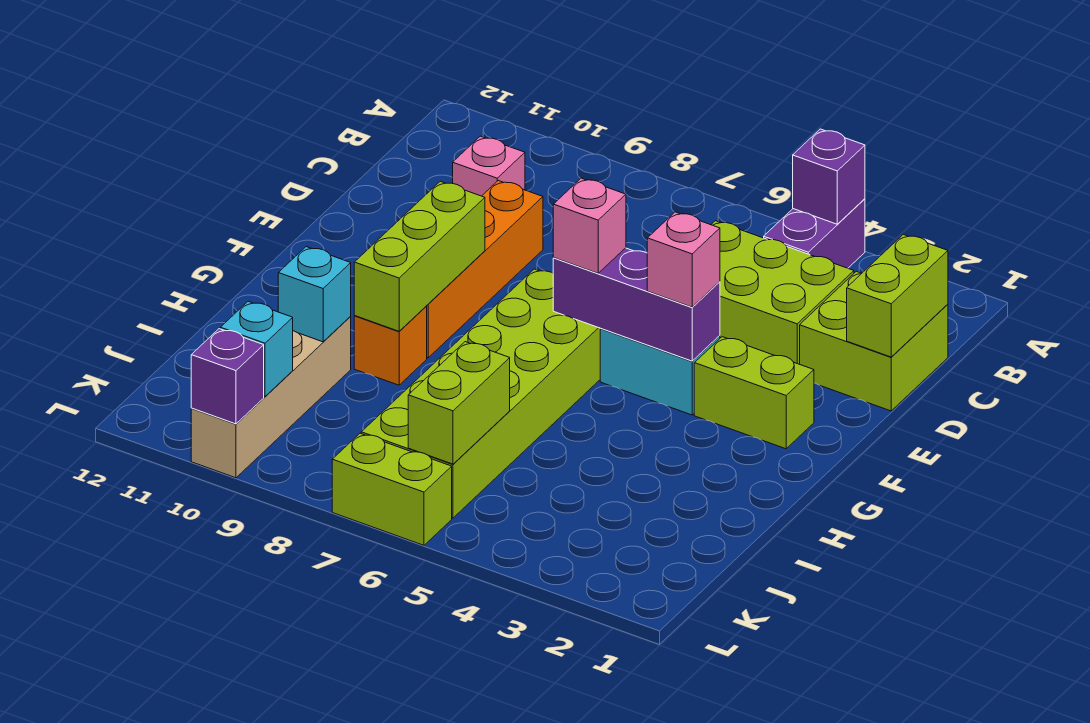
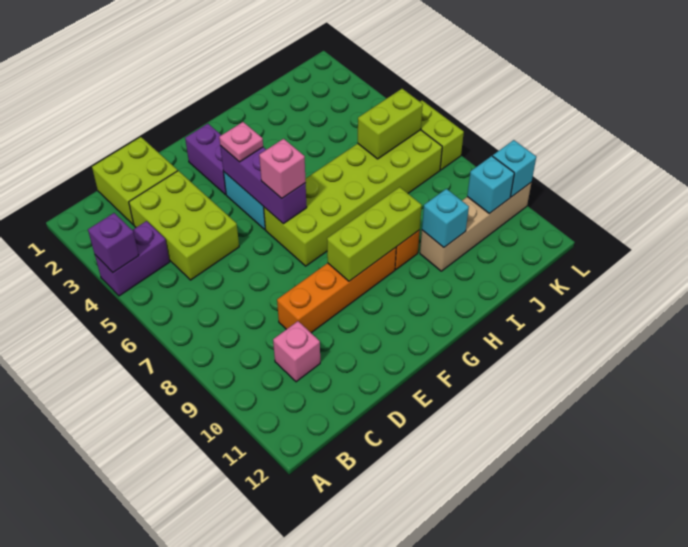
lime brick C1:D1 level 2 -> none
lime brick F2:F3 level 1 -> purple brick F2:F3 level 1
pink brick F4 level 3 -> pink plate F4 level 3
purple brick L10 level 2 -> cyan brick L10 level 2

